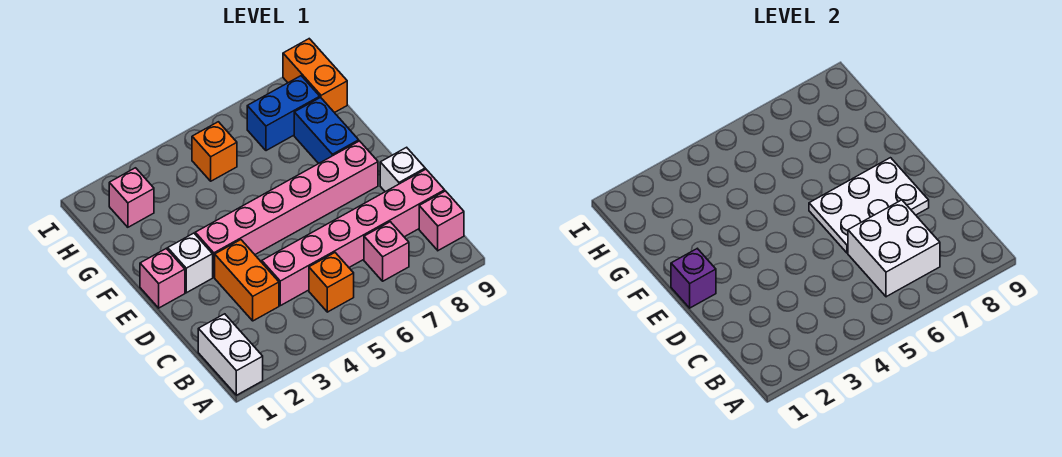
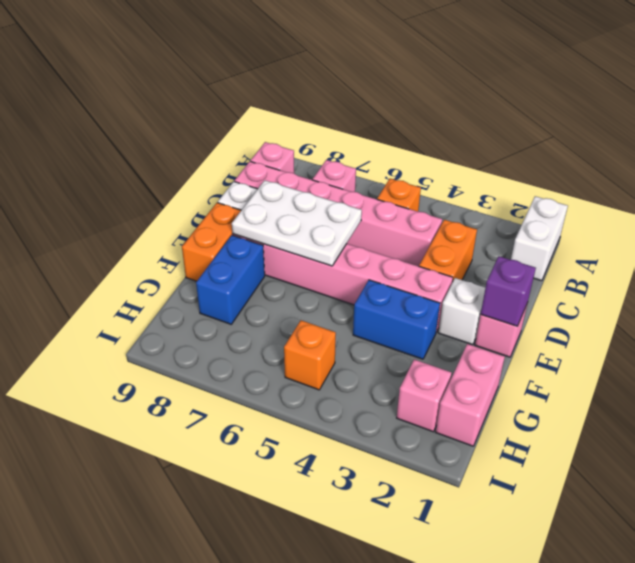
white brick B6:C7 level 2 -> none
none -> pink brick G1:H1 level 1
blue brick H7:H8 level 1 -> blue brick F3:F4 level 1
orange brick H9:I9 level 1 -> orange brick E9:F9 level 1

